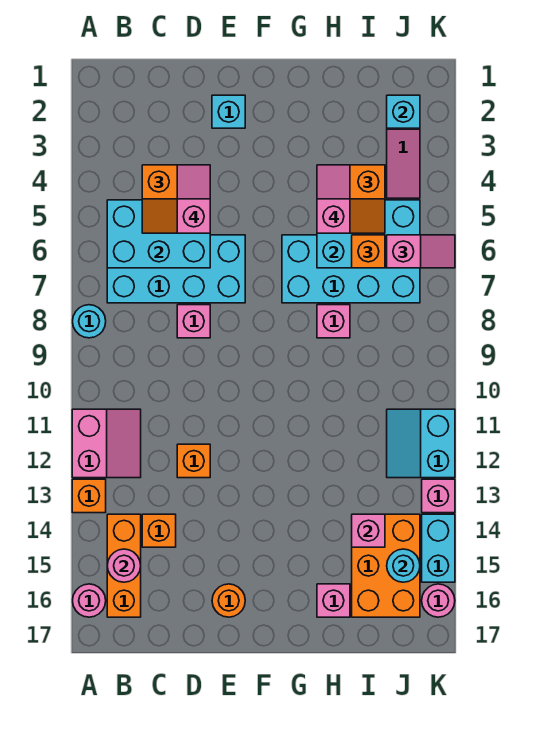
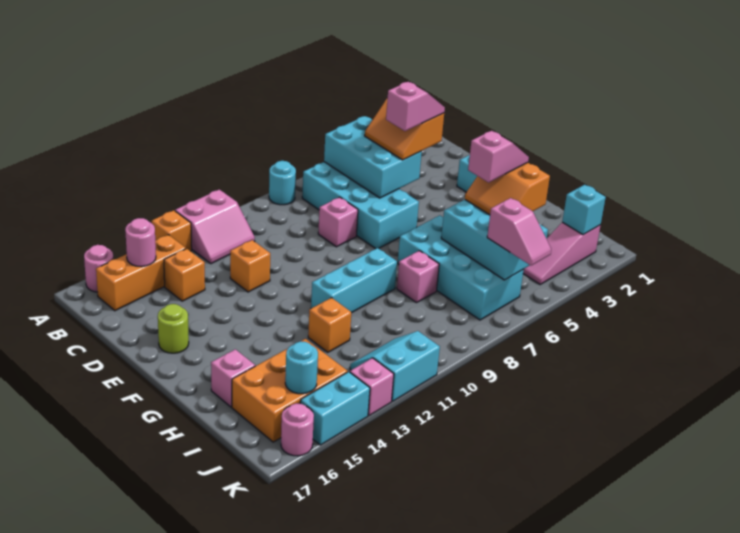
orange round brick E16 level 1 -> lime round brick E16 level 1
none -> cyan brick G9:G11 level 1
orange brick I6 level 3 -> orange brick H12 level 1
pink brick I14 level 2 -> none

